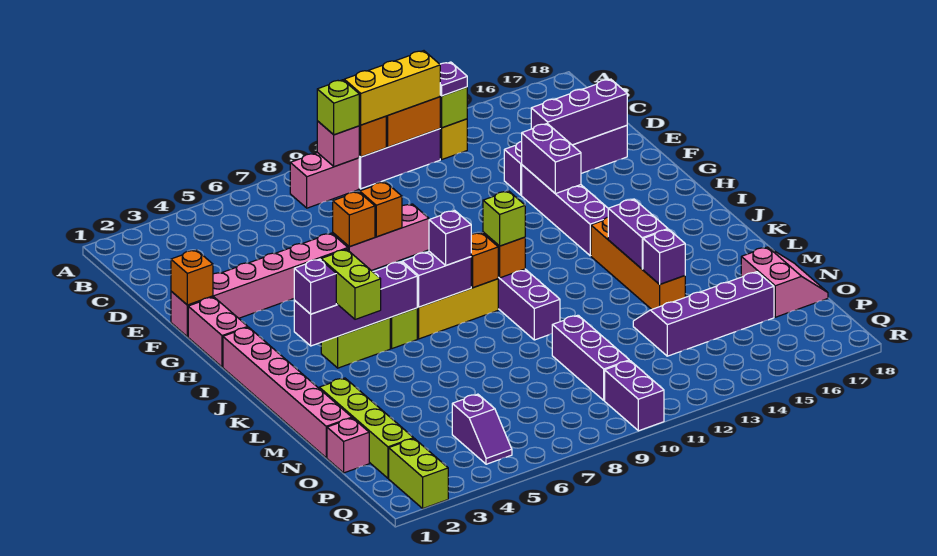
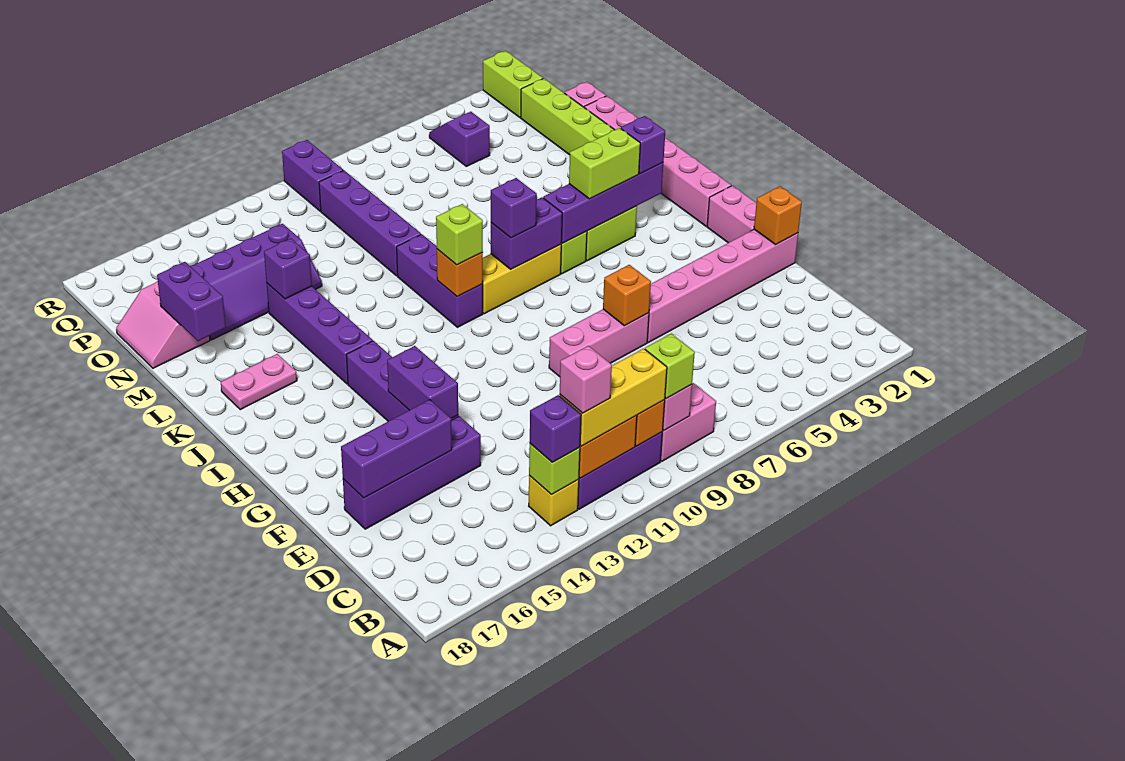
none -> pink brick B12 level 4
purple plate B13 level 3 -> purple brick B13 level 3
orange brick F8 level 2 -> none
lime brick J4:K4 level 3 -> lime brick J4:J5 level 3
orange brick J9 level 2 -> none
orange brick J14:M14 level 1 -> purple brick J14:M14 level 1
purple brick K14:L14 level 2 -> purple brick M17:N17 level 2
none -> pink plate K16:K17 level 1
purple brick N10:P10 level 1 -> purple brick M10:P10 level 1

